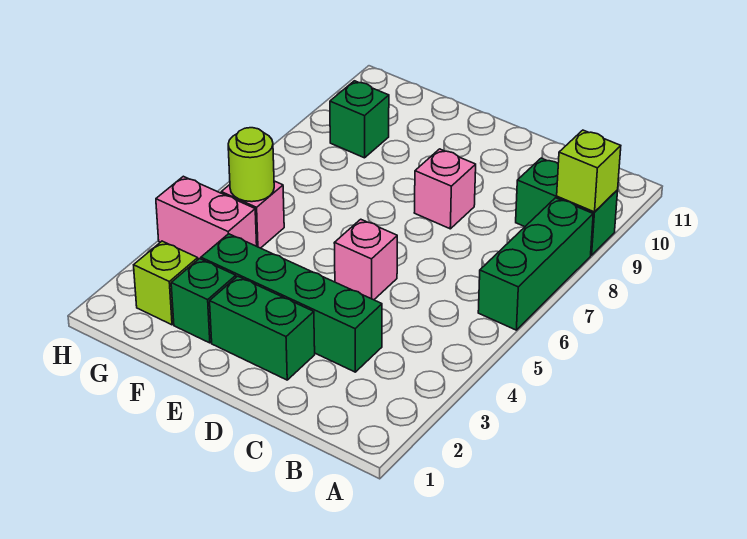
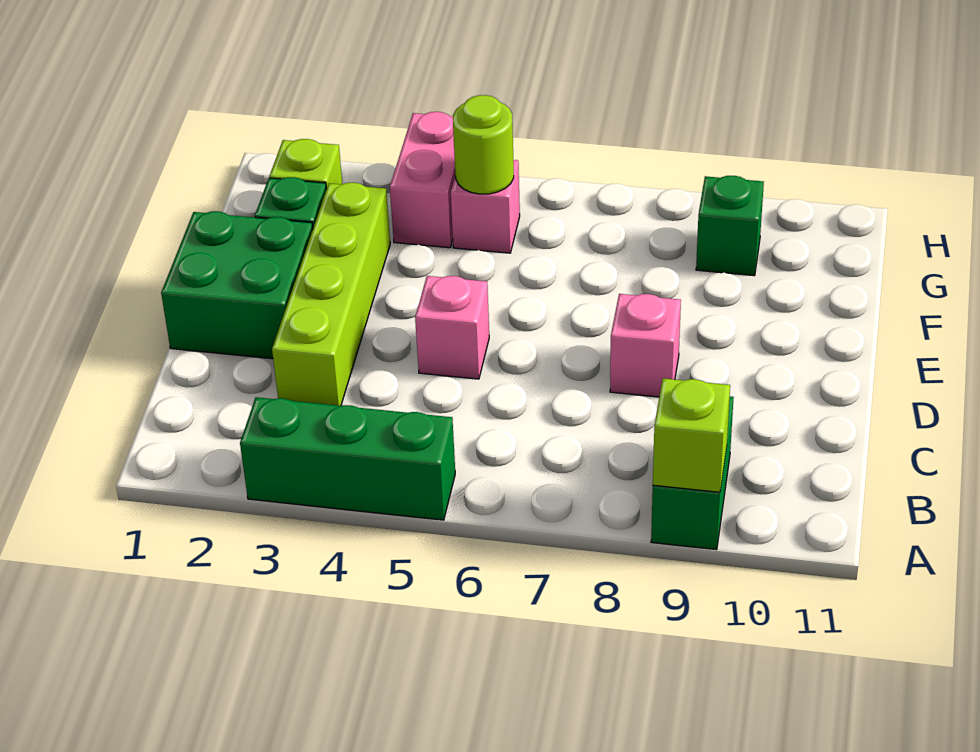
green brick A6:A8 level 1 -> green brick A3:A5 level 1
green brick C3:F3 level 1 -> lime brick C3:F3 level 1
green brick D2:E2 level 1 -> green brick D1:E2 level 1

